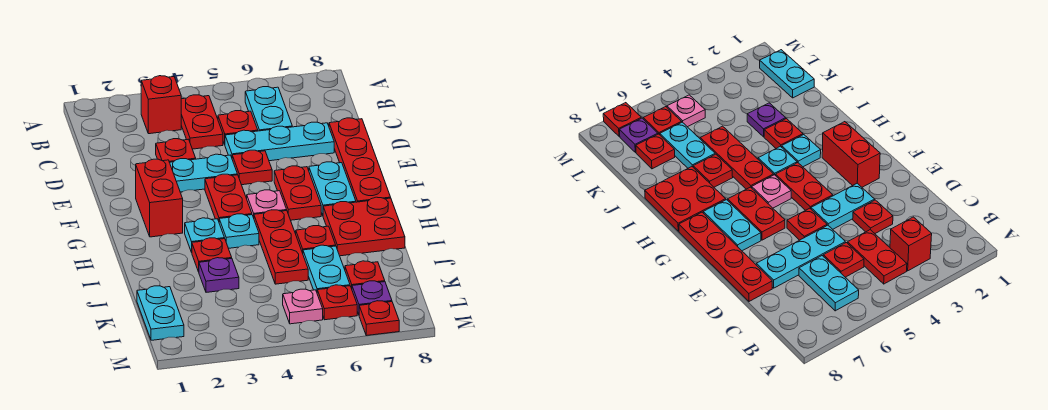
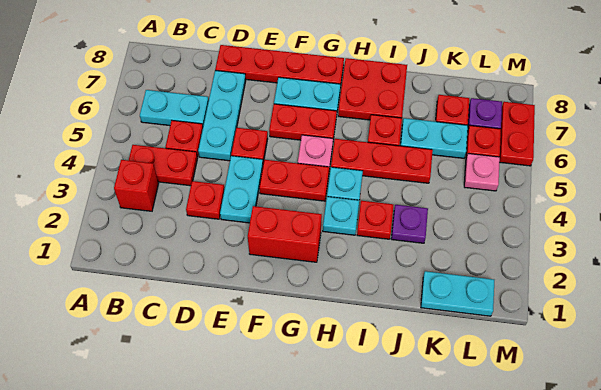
red plate M7 level 1 -> red plate M6:M7 level 1

